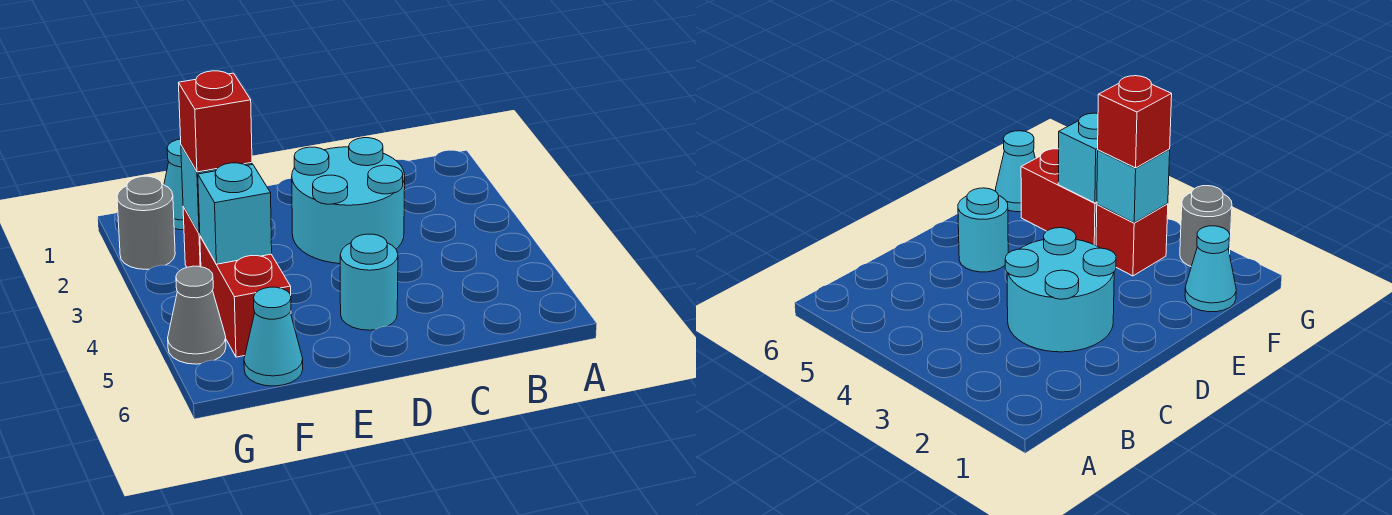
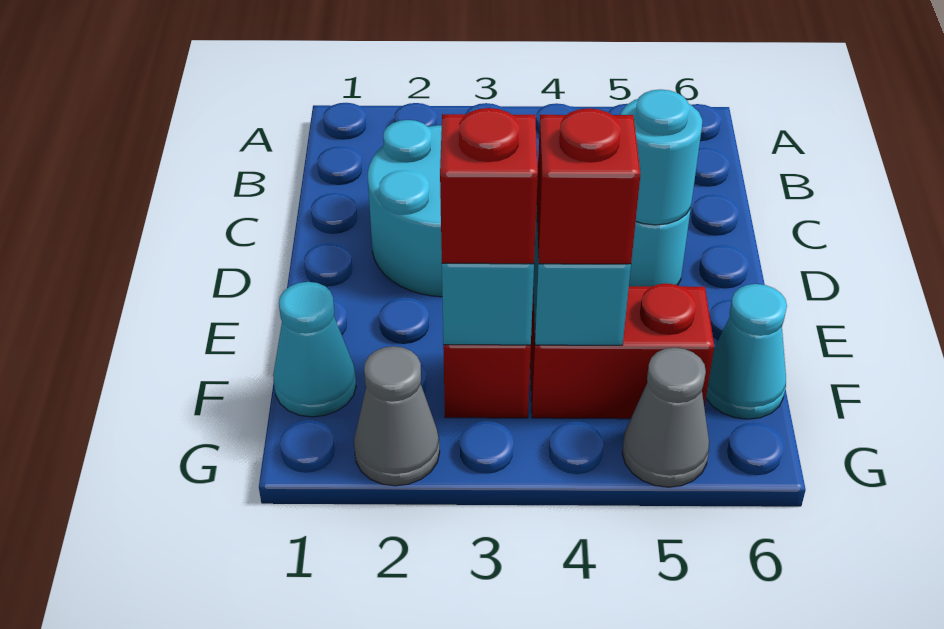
none -> cyan round brick D5 level 2
none -> red brick F4 level 3
grey round brick G2 level 1 -> grey cone G2 level 1

